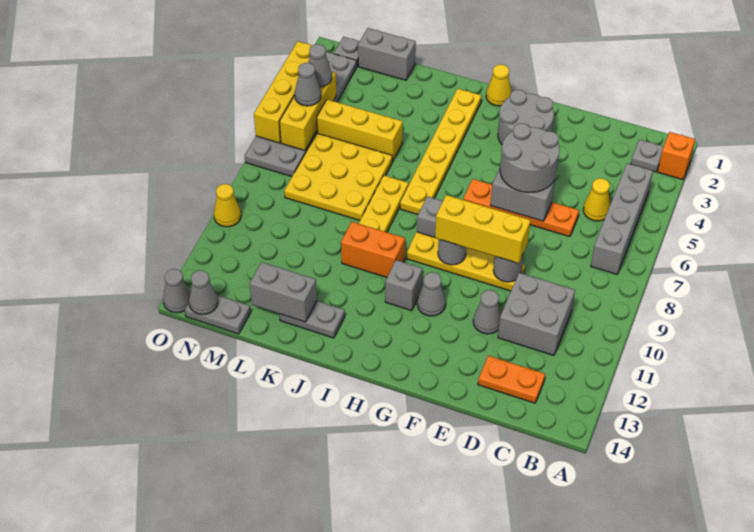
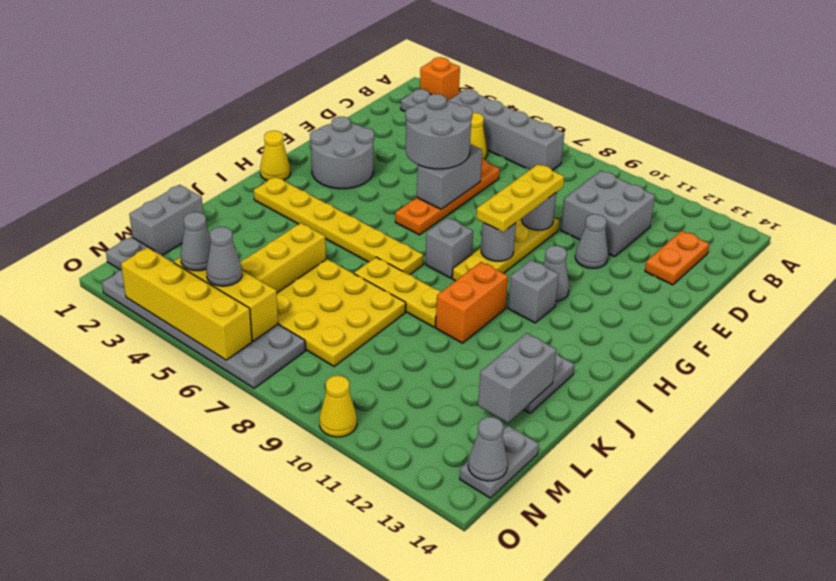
yellow brick E9:G9 level 3 -> yellow plate E9:G9 level 3
grey cone O14 level 1 -> none

